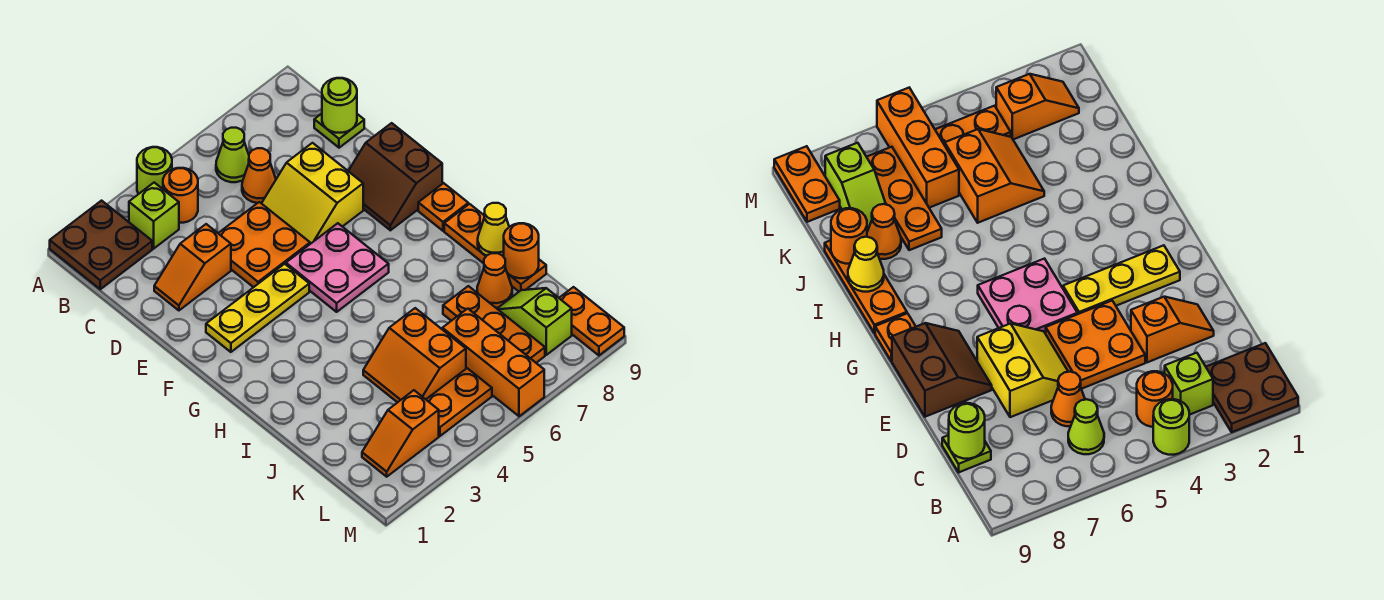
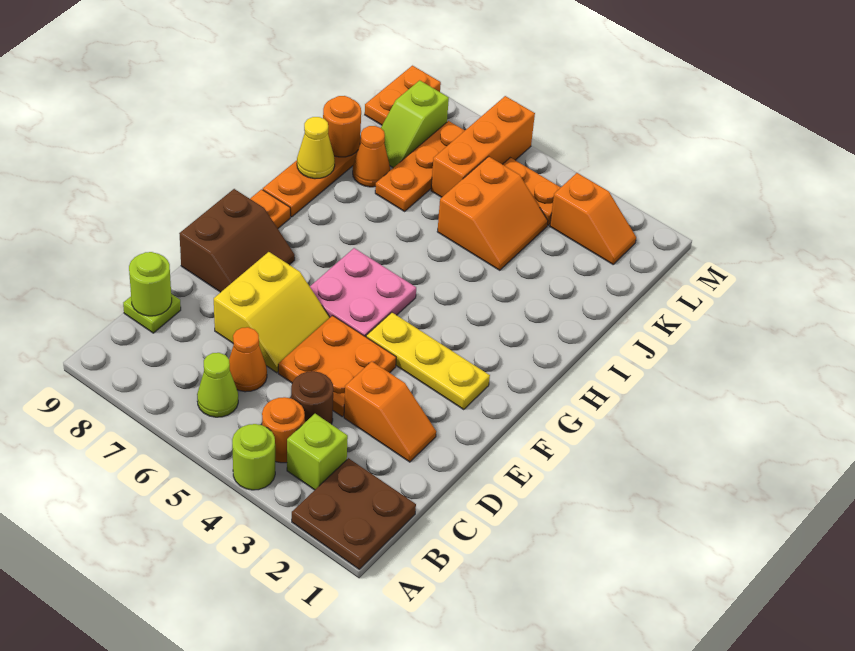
none -> brown round brick C4 level 1

